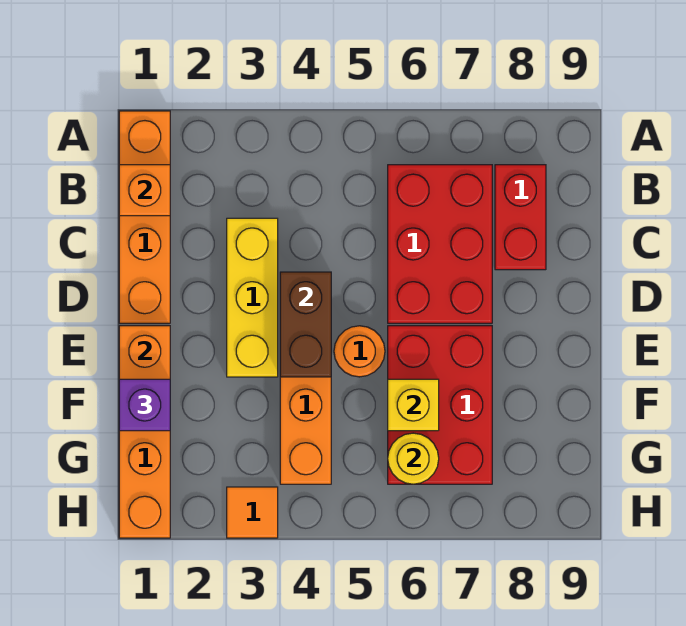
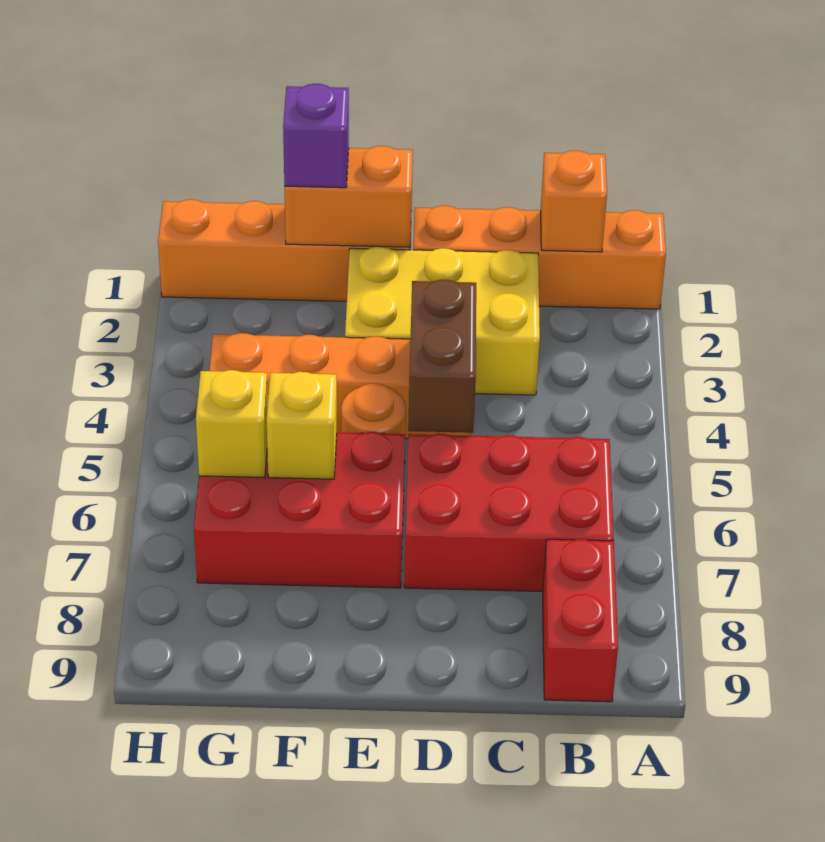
red brick B8:C8 level 1 -> red brick B8:B9 level 1
yellow brick C3:E3 level 1 -> yellow brick C2:E3 level 1
brown brick D4:E4 level 2 -> brown brick D4:D5 level 2
yellow round brick G6 level 2 -> yellow brick G6 level 2
orange tile H3 level 1 -> none

